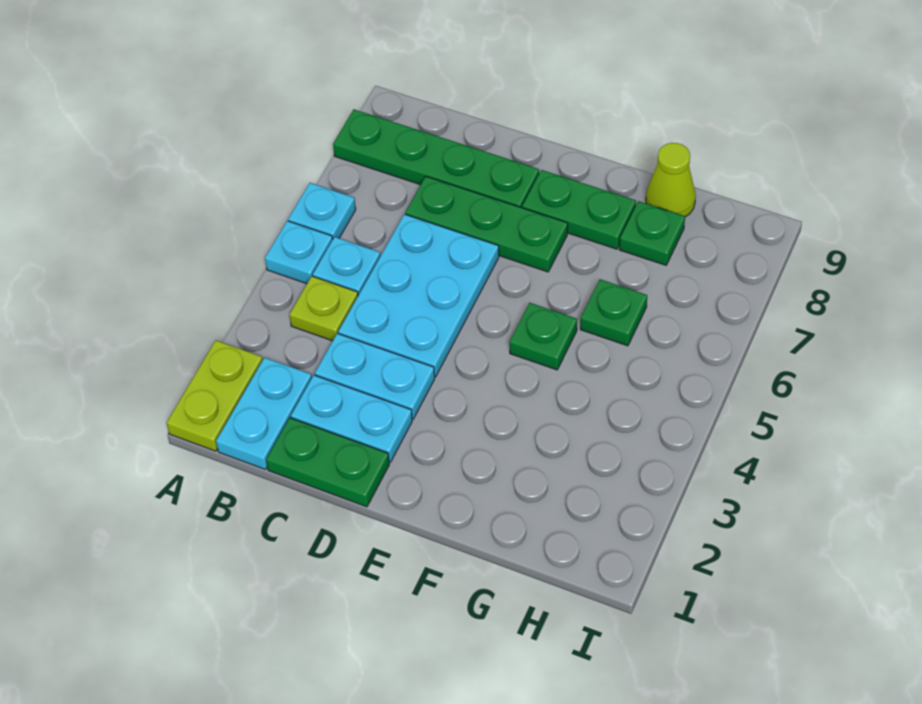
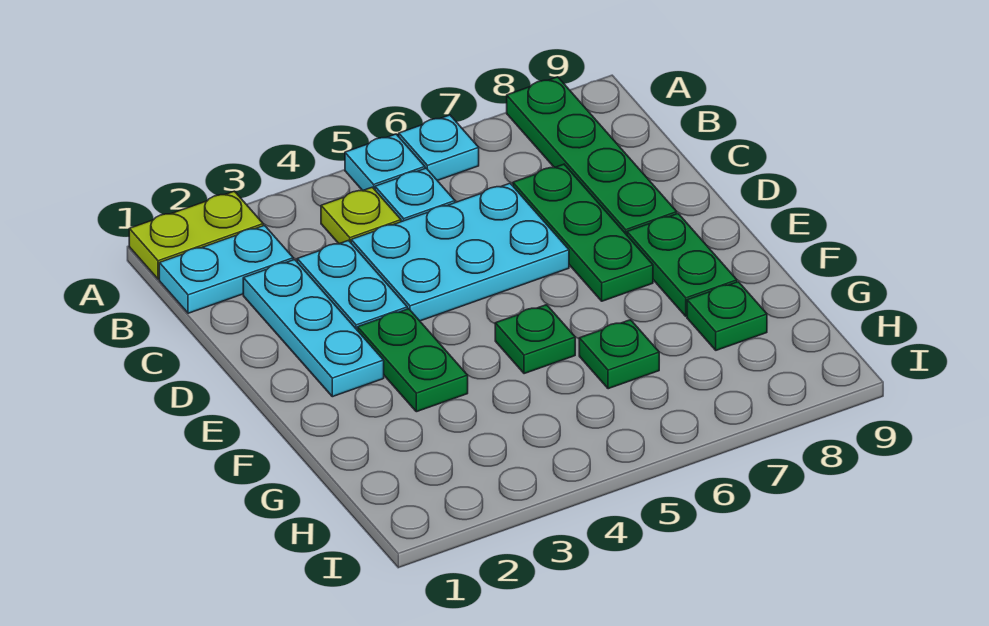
green plate C1:D1 level 1 -> green plate E3:F3 level 1
cyan plate C2:D2 level 1 -> cyan plate C2:E2 level 1
lime cone G9 level 1 -> none

